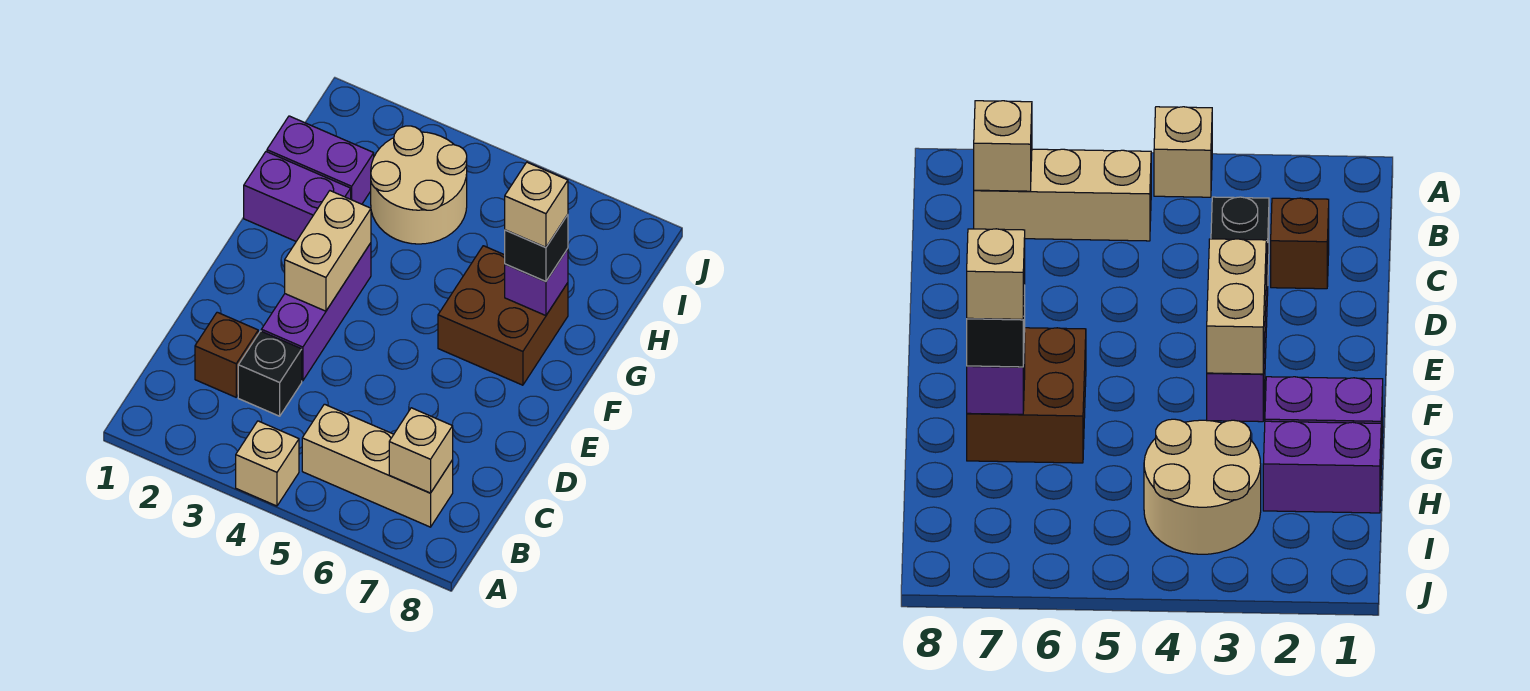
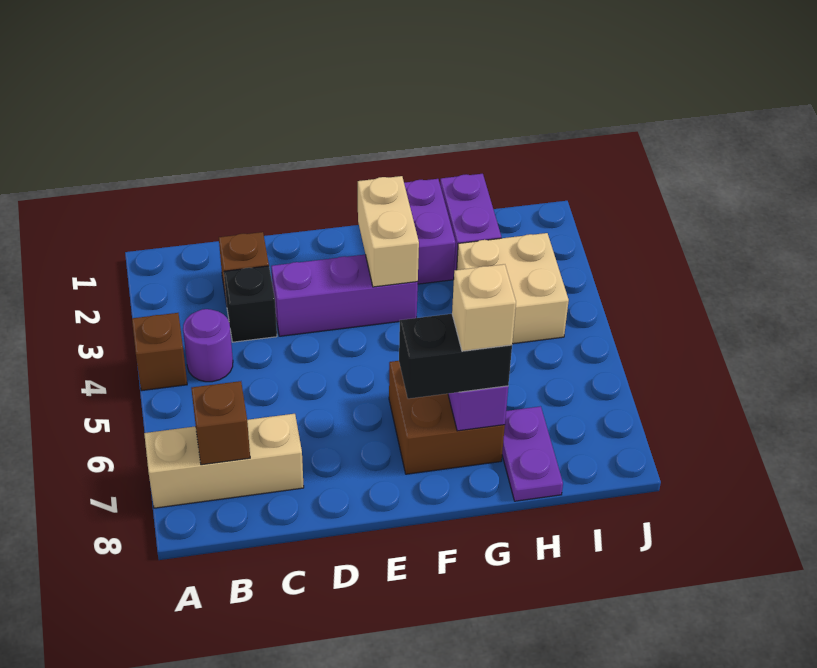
tan brick A4 level 1 -> brown brick A4 level 1
none -> purple round brick B4 level 1
tan brick B5:B7 level 1 -> tan brick A7:C7 level 1
tan brick B7 level 2 -> brown brick B7 level 2
tan brick E3:F3 level 2 -> tan brick F2:F3 level 2
black brick G7 level 3 -> black brick F7:G7 level 3
tan round brick H3:I4 level 1 -> tan brick H3:I4 level 1
none -> purple plate H7:H8 level 1

